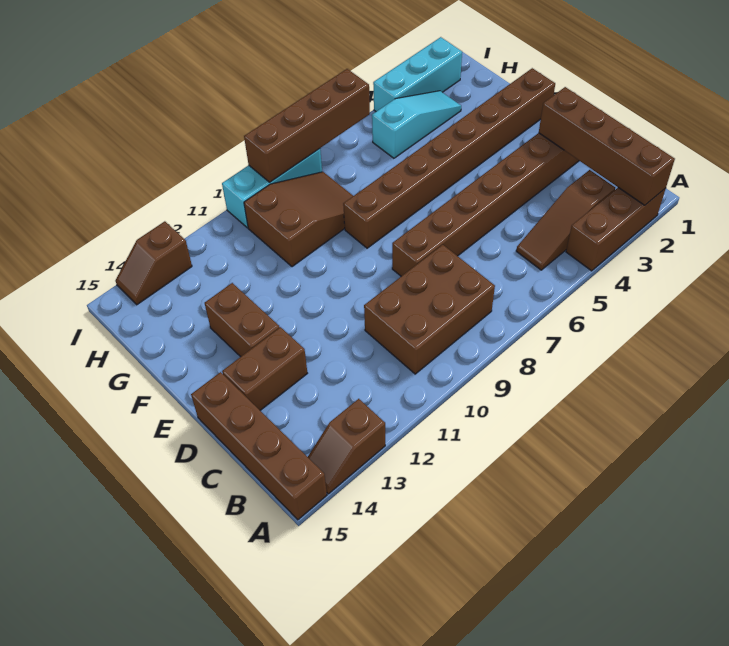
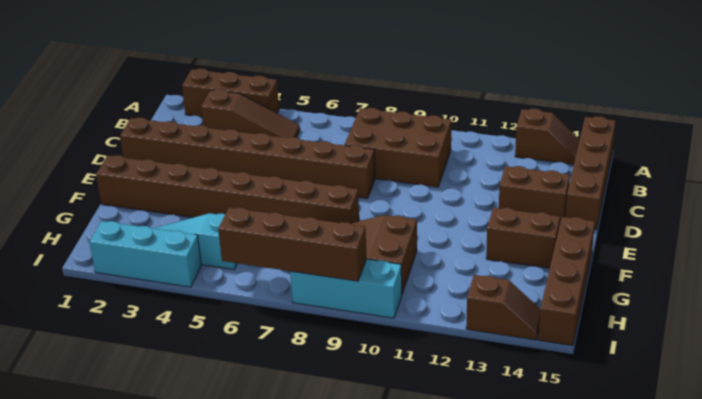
brown brick A2:D2 level 2 -> brown brick F15:I15 level 1
brown brick E13:F13 level 1 -> brown brick F13:F14 level 1

